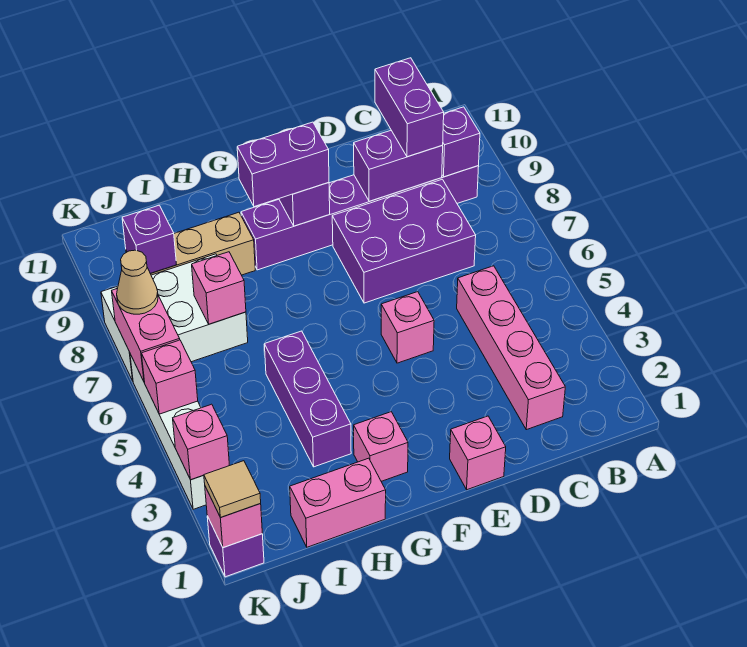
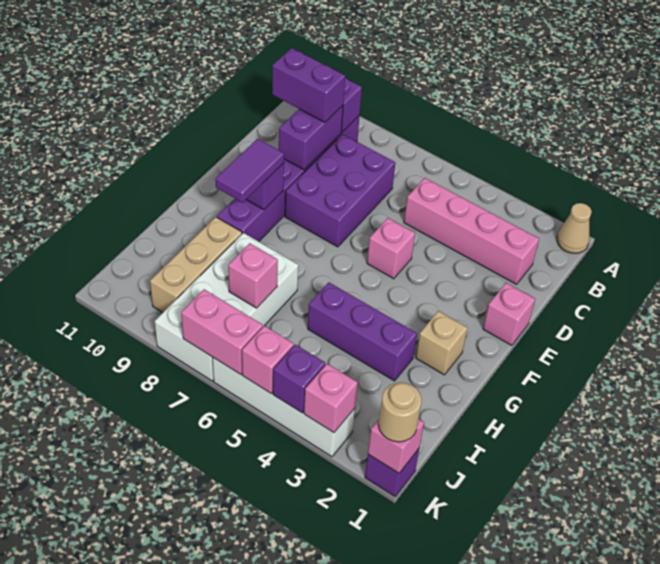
purple brick F9:G9 level 3 -> purple tile F9:G9 level 3
pink brick G2 level 1 -> tan brick G2 level 1
pink brick H1:I1 level 1 -> none
white brick I7:K8 level 1 -> white brick H7:K8 level 1
purple brick J9 level 2 -> purple brick K4 level 2
tan tile K1 level 3 -> tan round brick K1 level 3
tan cone K7 level 3 -> tan cone A1 level 1

